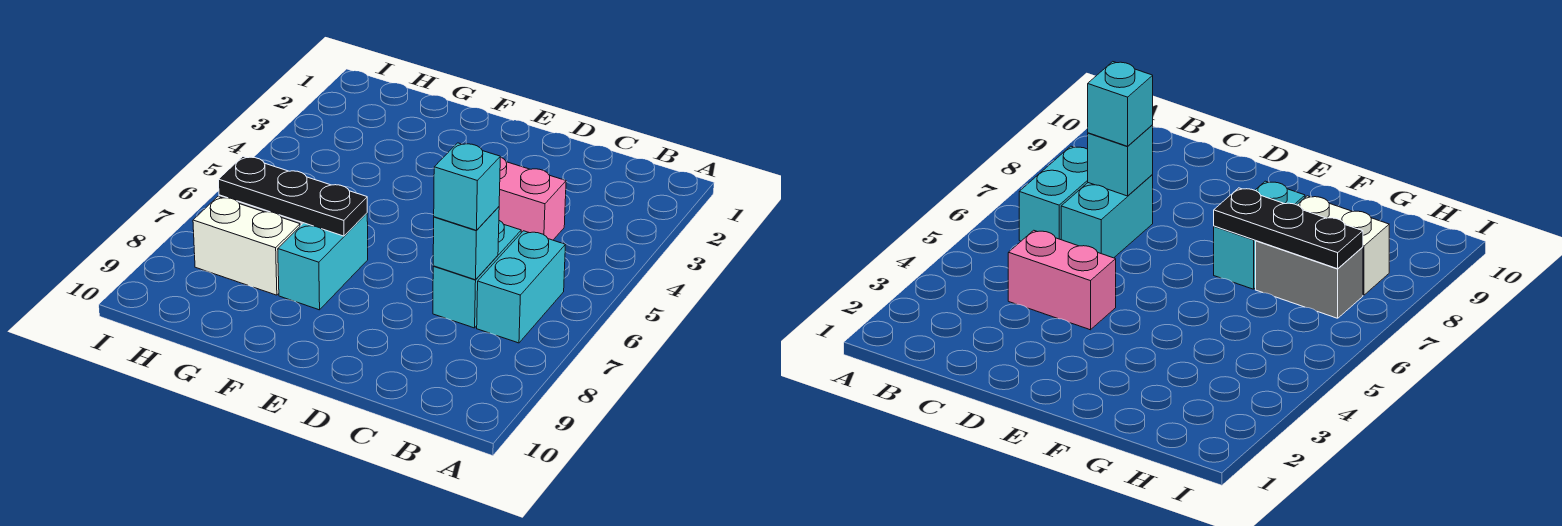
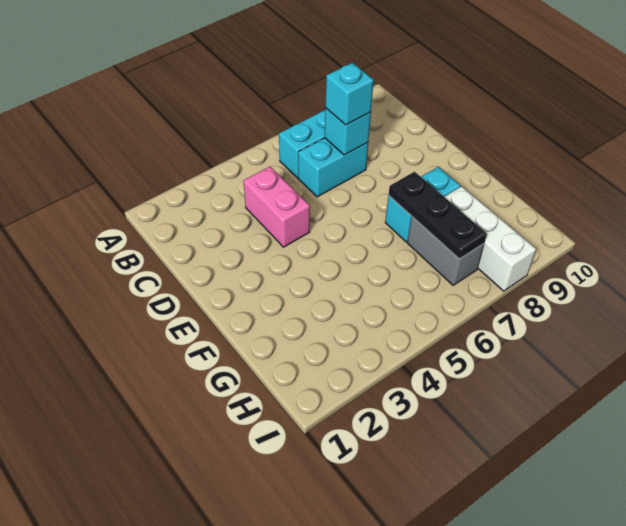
white brick G8:H8 level 1 -> white brick G8:I8 level 1

